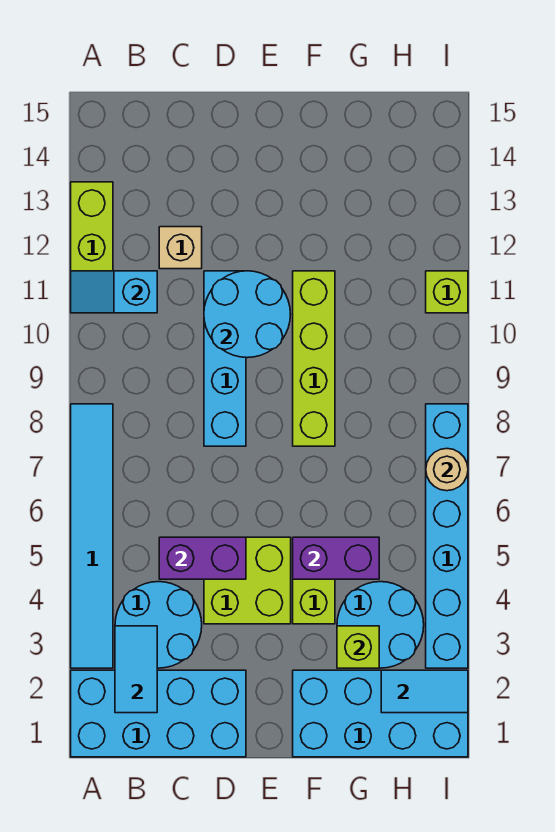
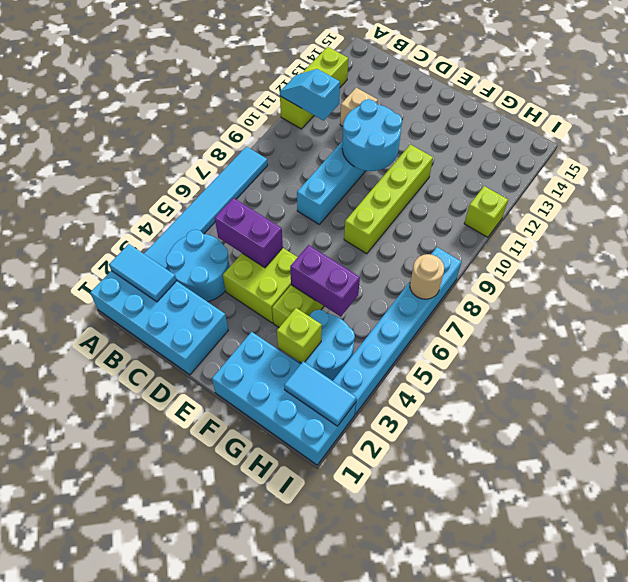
cyan tile B2:B3 level 2 -> cyan tile A2:B2 level 2

